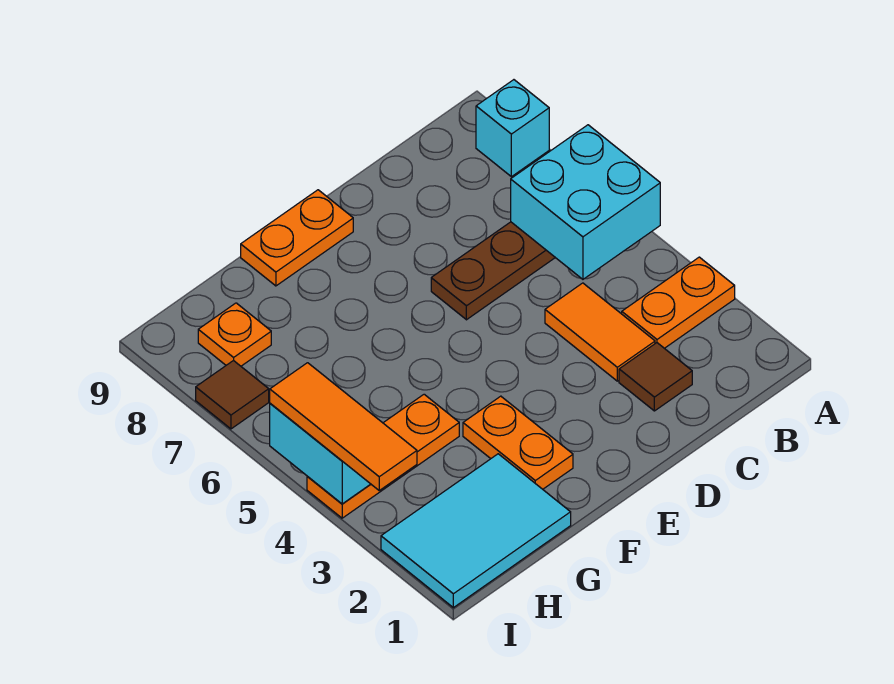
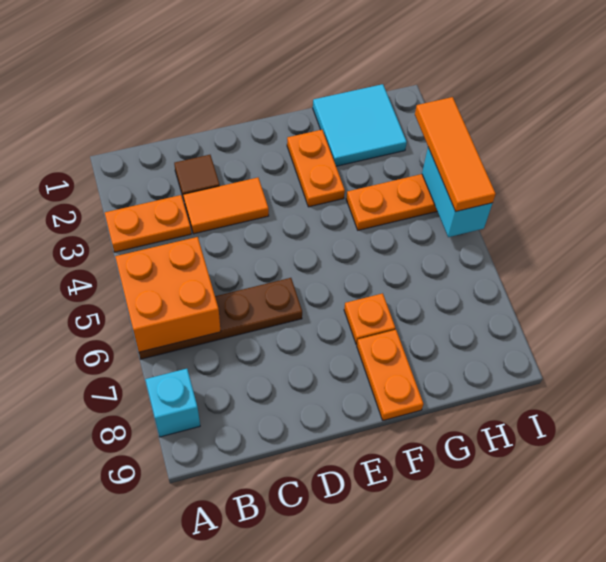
cyan brick A5:B6 level 2 -> orange brick A5:B6 level 2
orange tile C3:C4 level 1 -> orange tile C3:D3 level 1
orange plate E9:F9 level 1 -> orange plate F8:F9 level 1
cyan tile G1:I2 level 1 -> cyan tile G1:H2 level 1
orange plate H8 level 1 -> orange plate F7 level 1
brown tile I7 level 1 -> none

